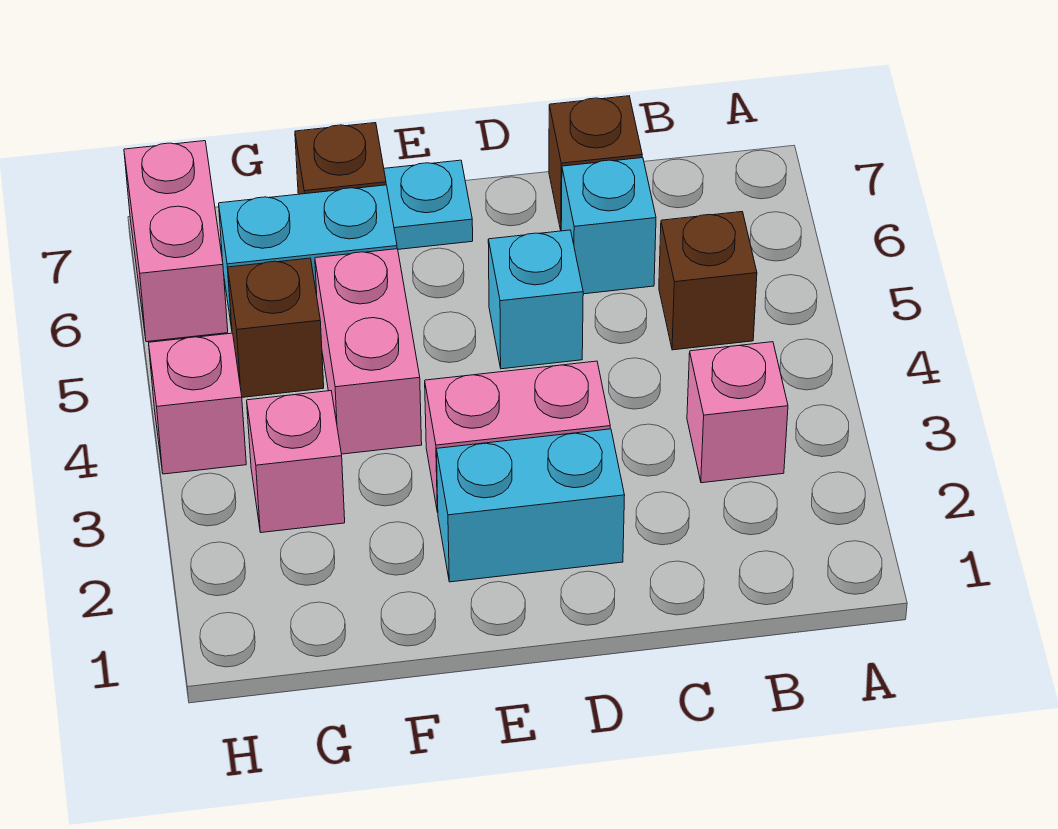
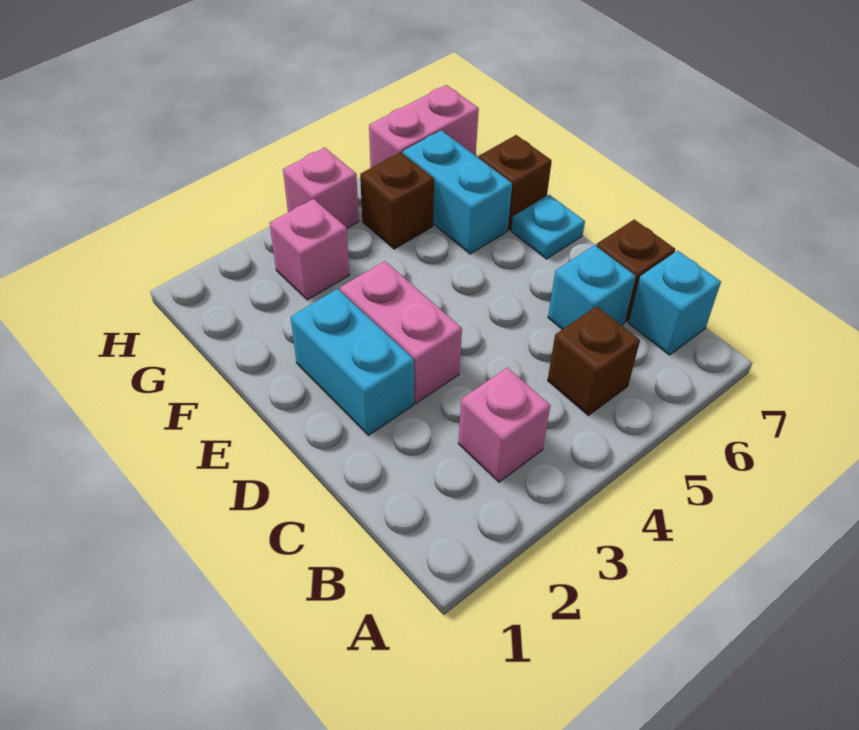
cyan brick D5 level 1 -> cyan brick B7 level 1
pink brick F4:F5 level 1 -> none

